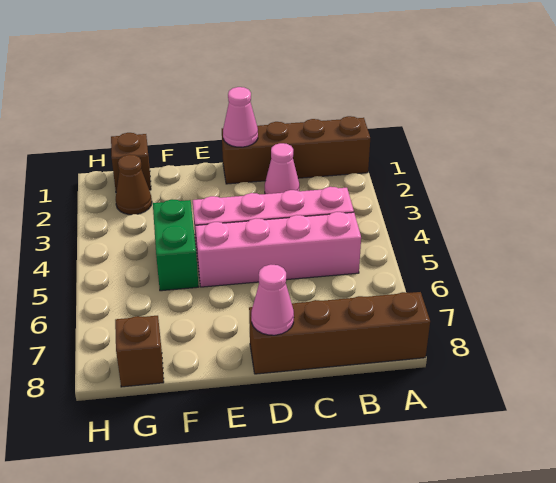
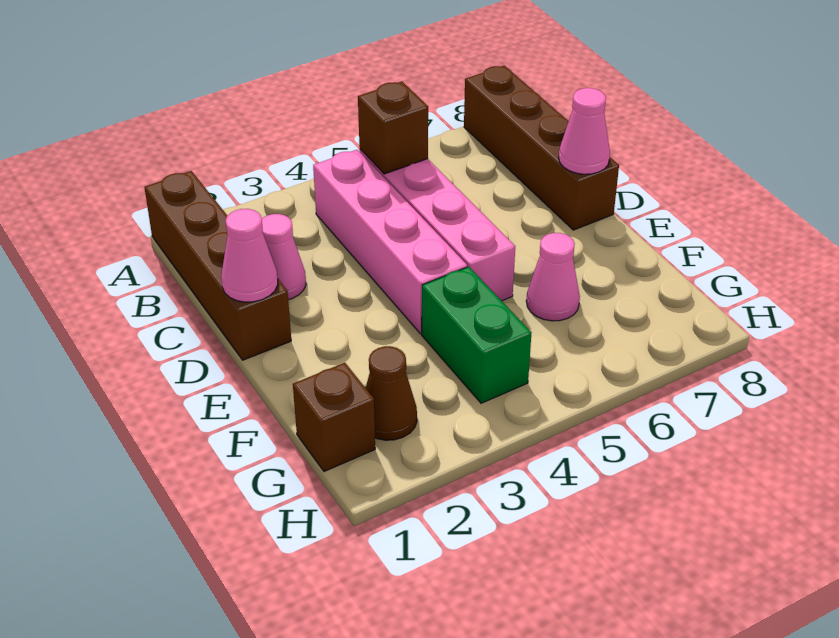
green brick F4:F5 level 1 -> green brick F4:G4 level 1
none -> pink cone F6 level 1
brown brick G8 level 1 -> brown brick B5 level 2

